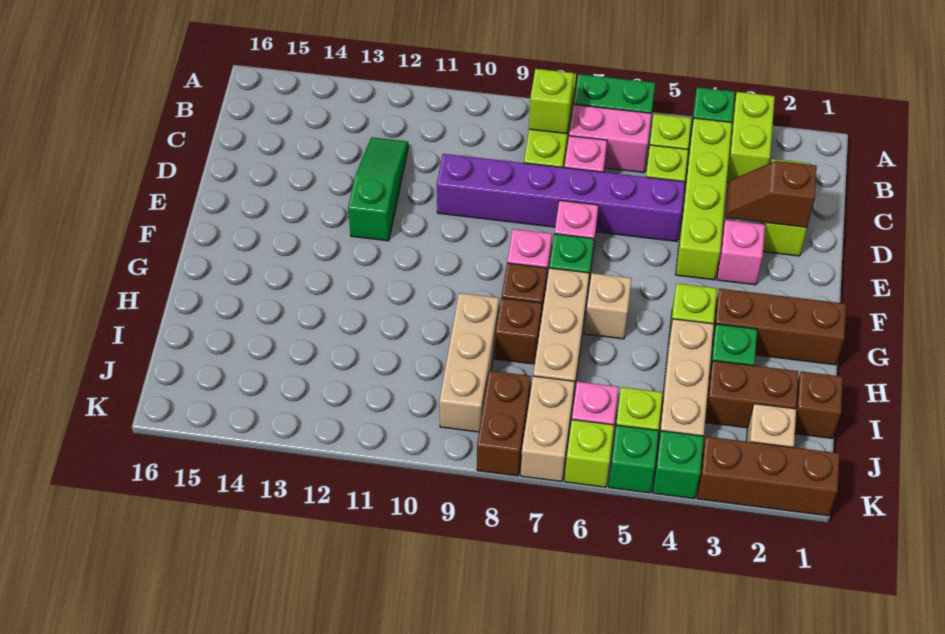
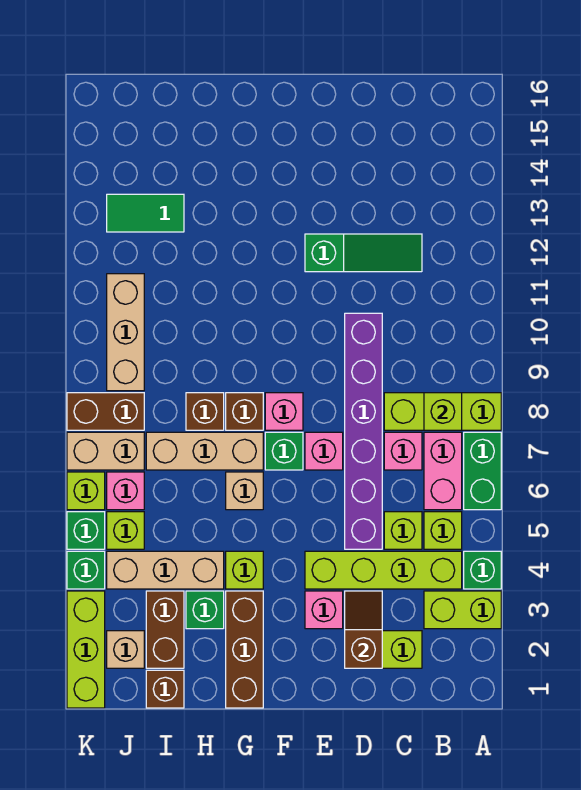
tan brick H9:J9 level 1 -> tan brick J9:J11 level 1
none -> green tile I13:J13 level 1
brown brick K1:K3 level 1 -> lime brick K1:K3 level 1

